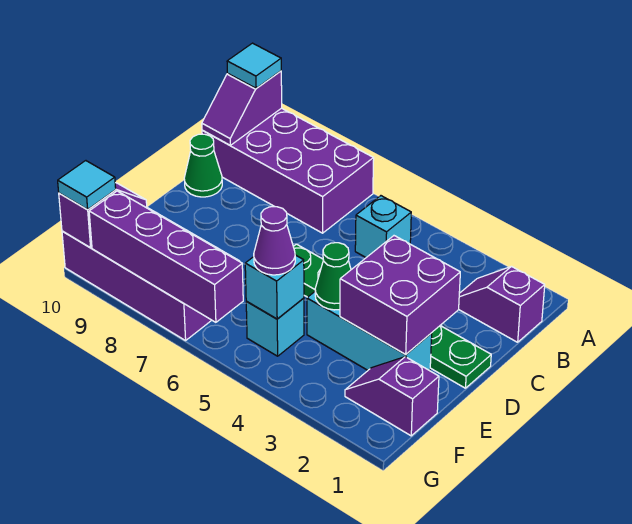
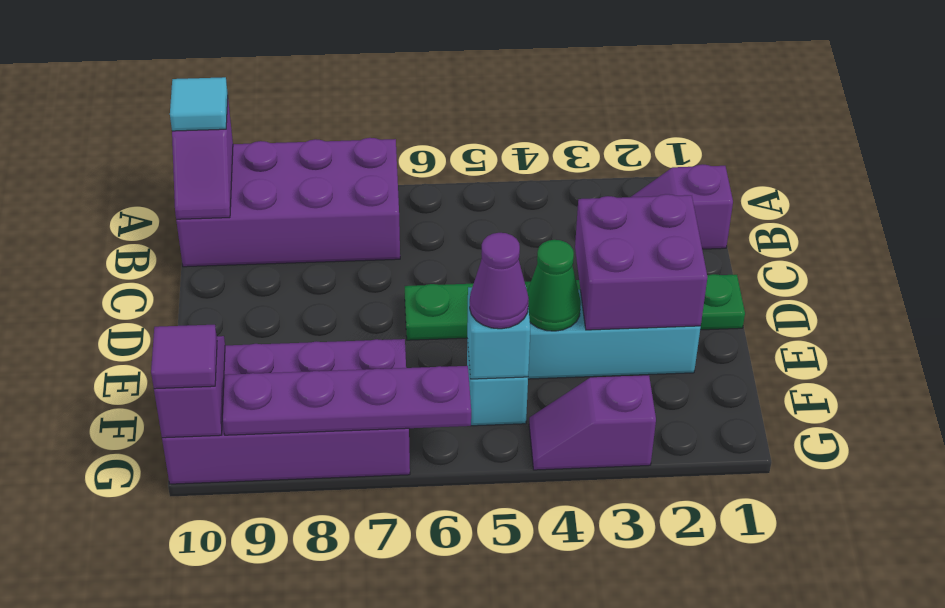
cyan brick B5 level 1 -> none
green cone C10 level 1 -> none
purple slope F1:F2 level 1 top 1 -> purple slope G3:G4 level 1 top 3
purple brick G6:G9 level 2 -> purple plate G6:G9 level 2
cyan tile G10 level 3 -> purple tile G10 level 3

